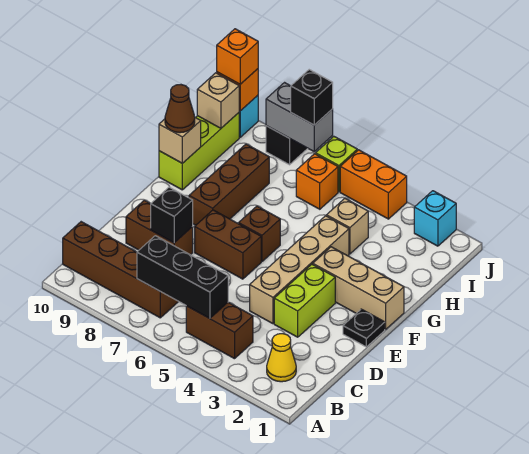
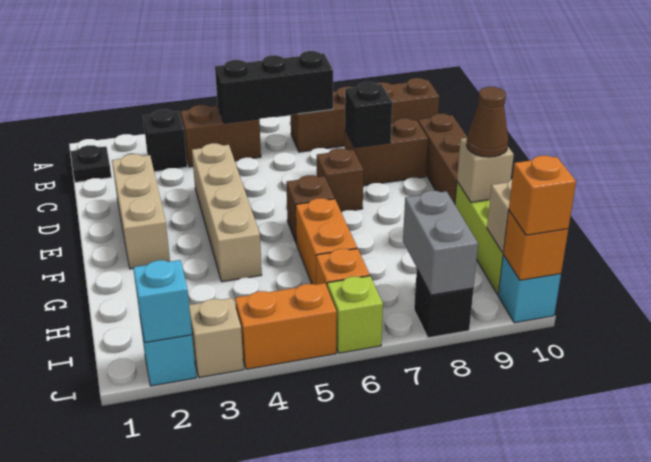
yellow cone B2 level 1 -> none
lime brick D3:E3 level 1 -> none
black plate E1 level 1 -> black plate B1 level 1
brown brick E6:E7 level 1 -> brown brick E7 level 1
tan brick F1:F3 level 1 -> tan brick D2:F2 level 1
brown brick F8:H8 level 1 -> brown brick D10:F10 level 1
none -> orange brick G6:H6 level 1
tan brick H4 level 1 -> tan brick J3 level 1
none -> cyan brick J2 level 2
grey brick J7:J8 level 2 -> grey brick I8:J8 level 2
black brick J7 level 3 -> black brick B3 level 1

